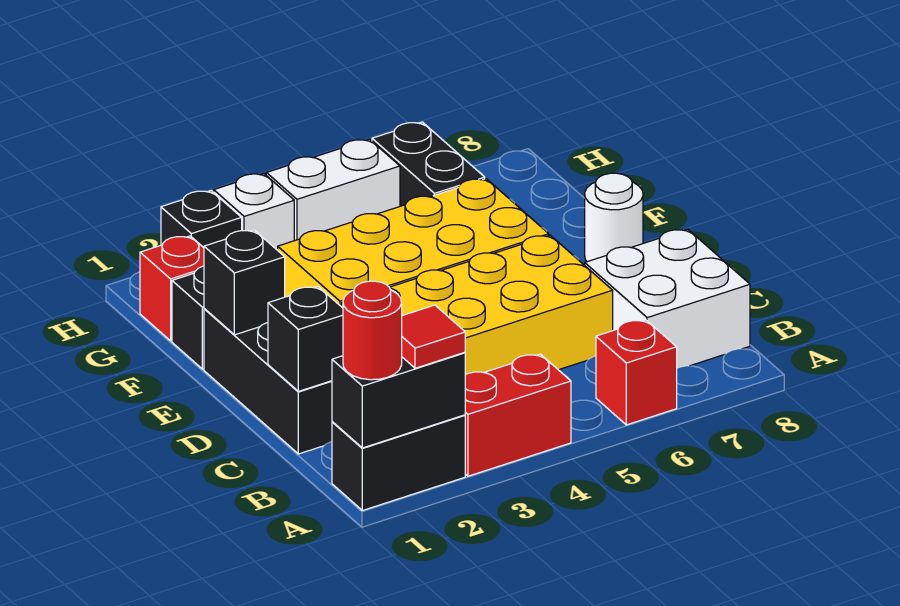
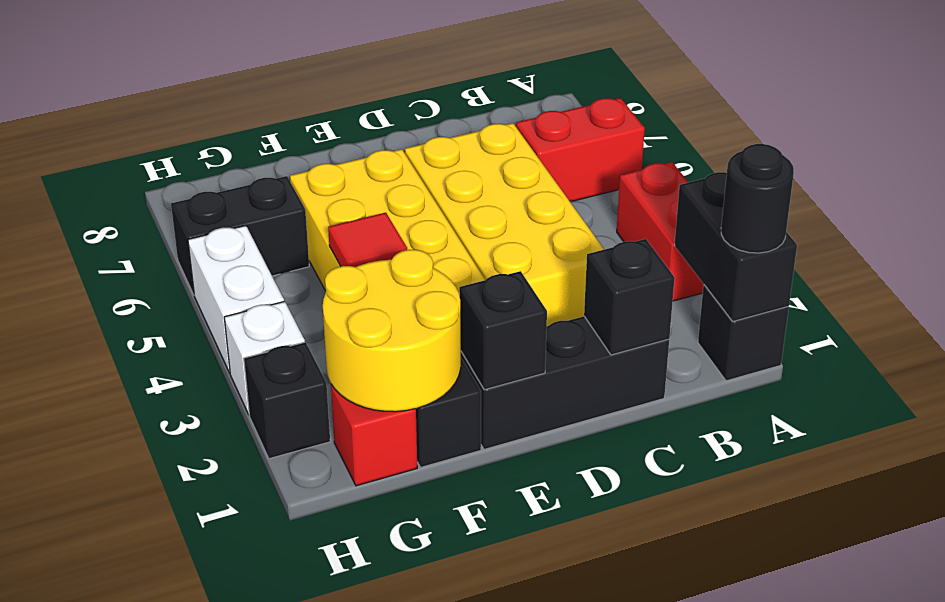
black brick A1:A2 level 1 -> black brick A1 level 1
red round brick A1 level 3 -> black round brick A1 level 3
red tile A2 level 3 -> red tile F4 level 2
red brick A6 level 1 -> red brick A6:B6 level 1
white brick B7:C8 level 1 -> none
white round brick E8 level 1 -> none
none -> yellow round brick F1:G2 level 2

